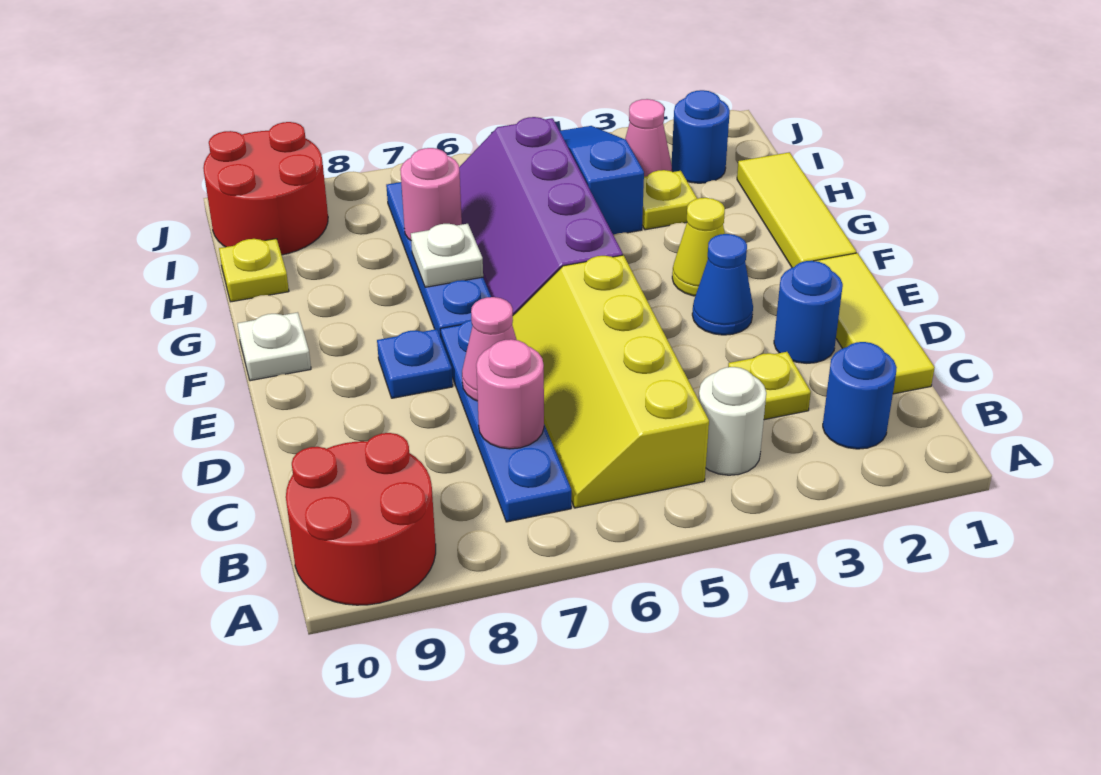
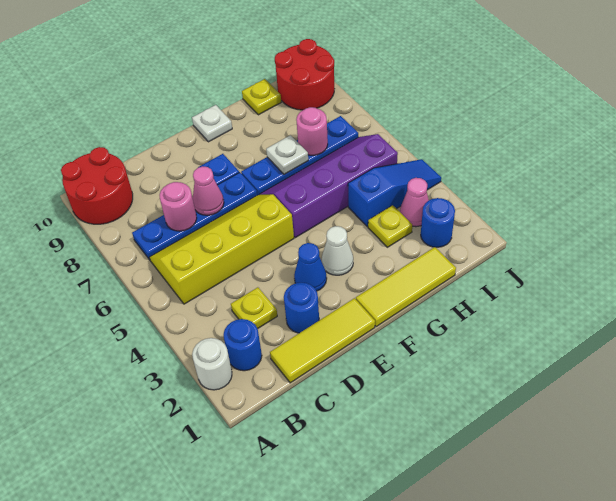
white round brick B4 level 1 -> white round brick A2 level 1
yellow cone F3 level 1 -> white cone F3 level 1

